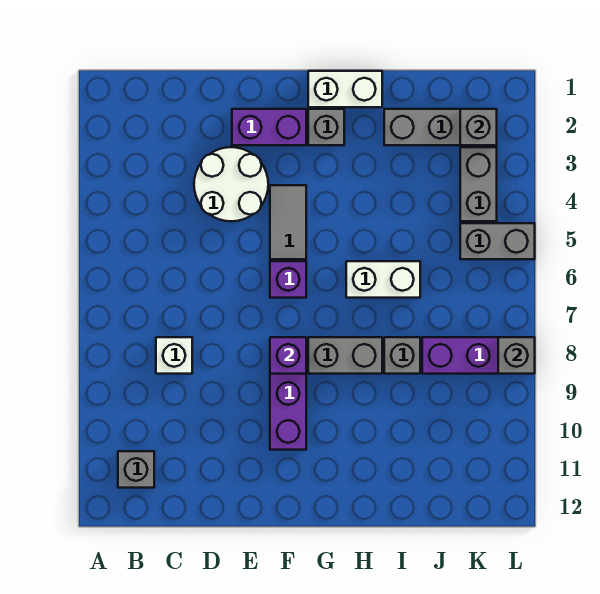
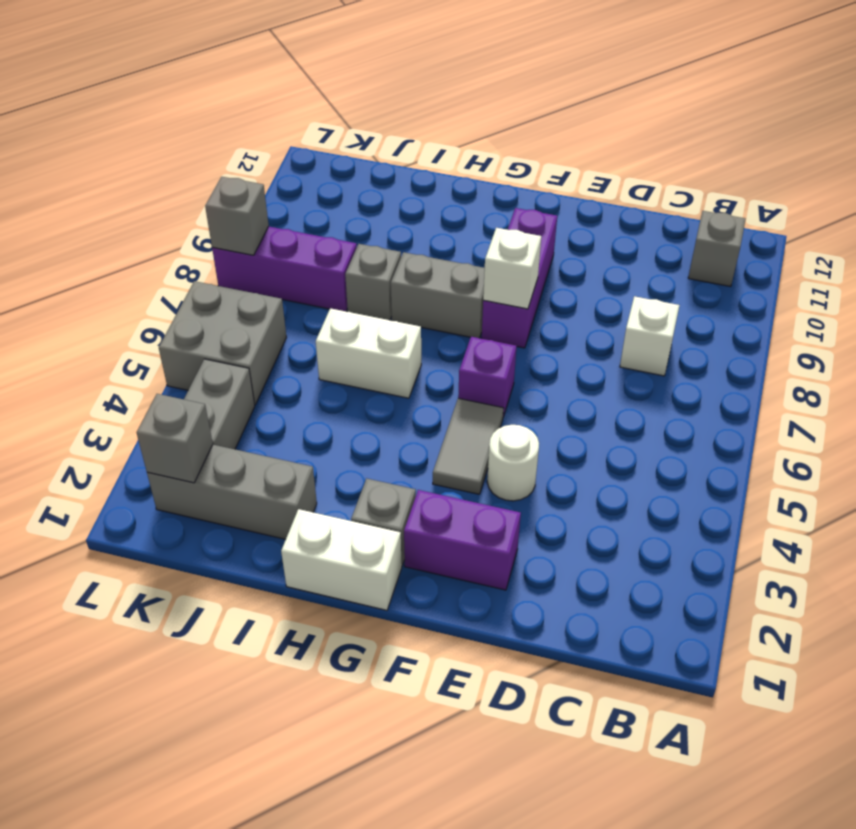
white round brick D3:E4 level 1 -> white round brick E4 level 1
purple brick F8 level 2 -> white brick F8 level 2
grey brick K5:L5 level 1 -> grey brick K5:L6 level 1

